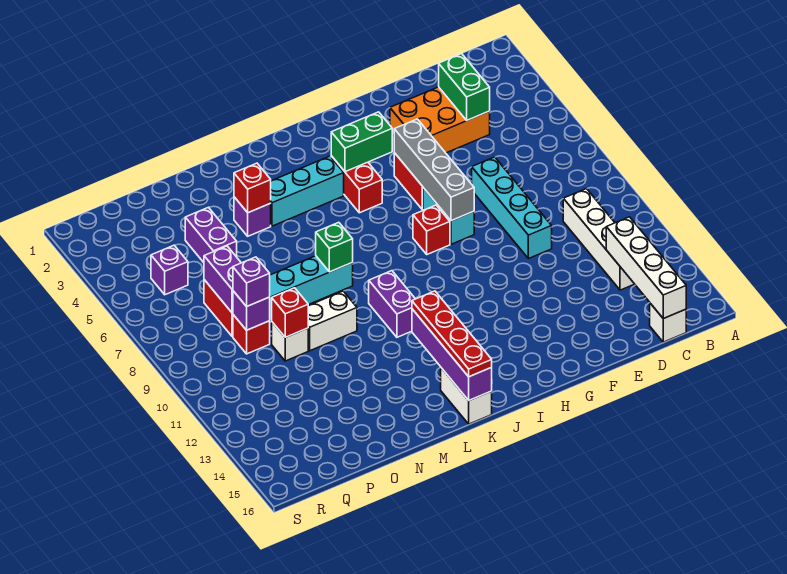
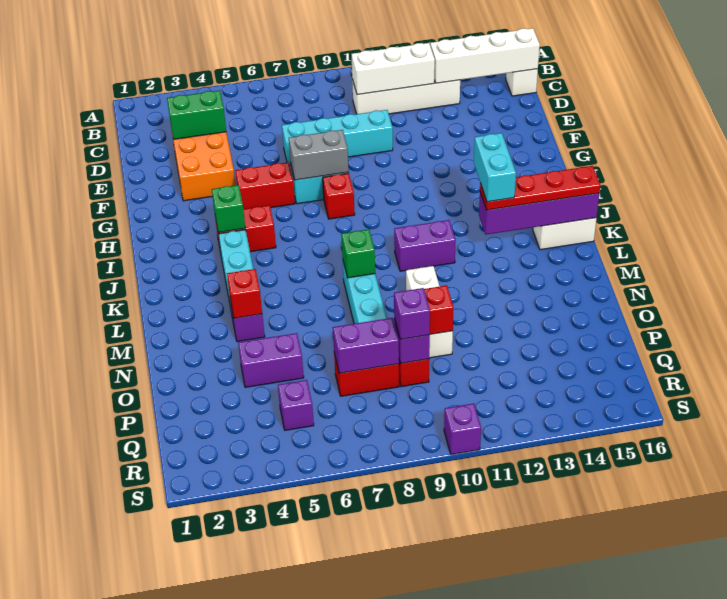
none -> white brick C10:C12 level 2
grey brick G5:G8 level 2 -> grey brick G7:G8 level 2
green brick H4:I4 level 2 -> green brick I4 level 2
none -> cyan brick J13:K13 level 4
none -> purple brick S10 level 1

